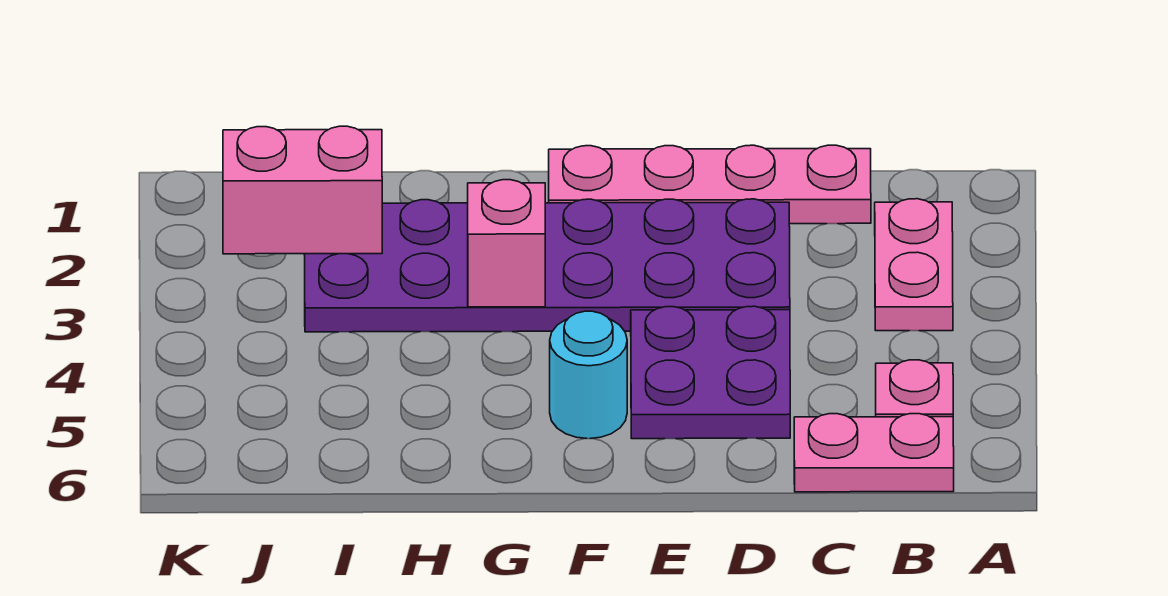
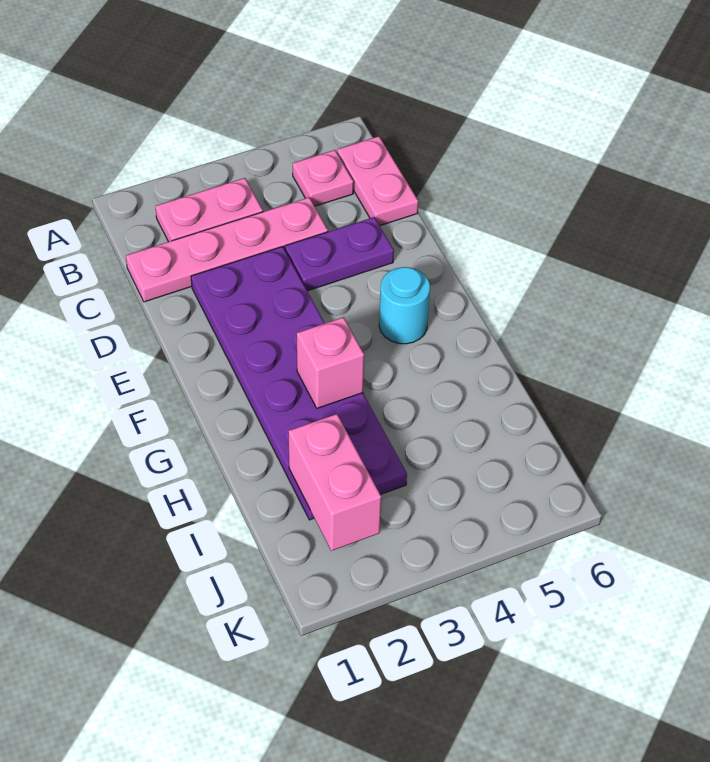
pink plate C1:F1 level 1 -> pink plate C1:C4 level 1
purple plate D4:E5 level 1 -> purple plate D4:D5 level 1

